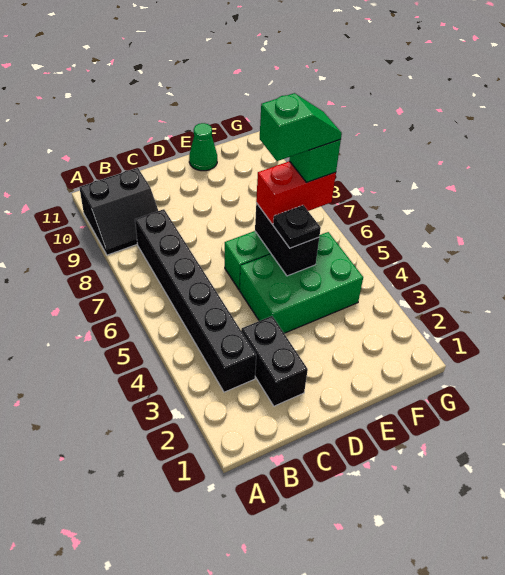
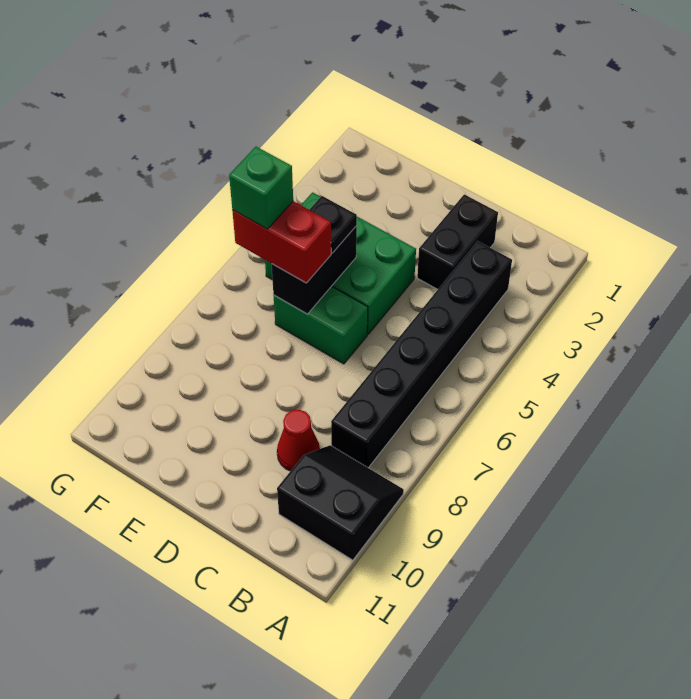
none -> red cone C9 level 1
green slope E6:F6 level 5 top E -> none
green cone E11 level 1 -> none

